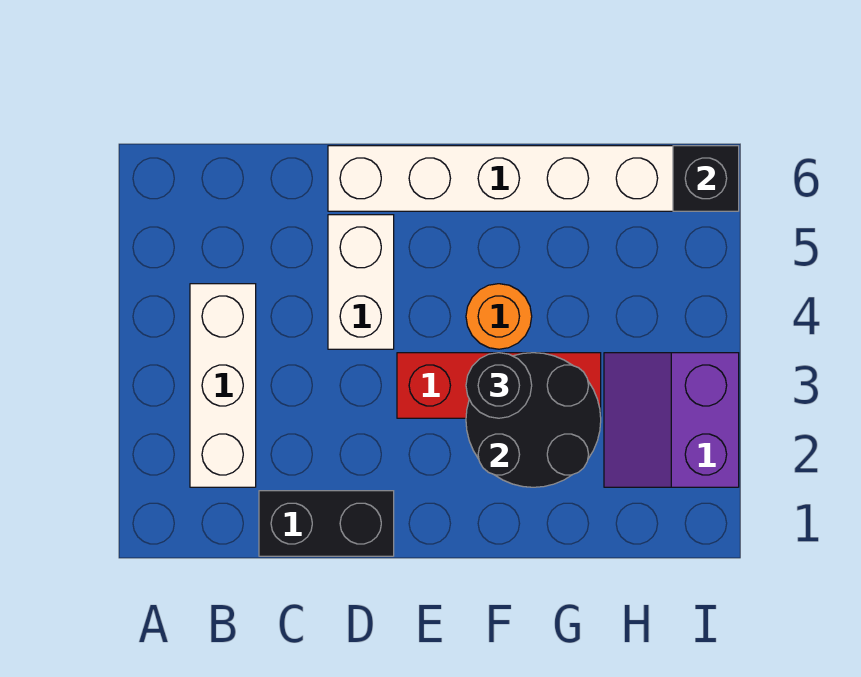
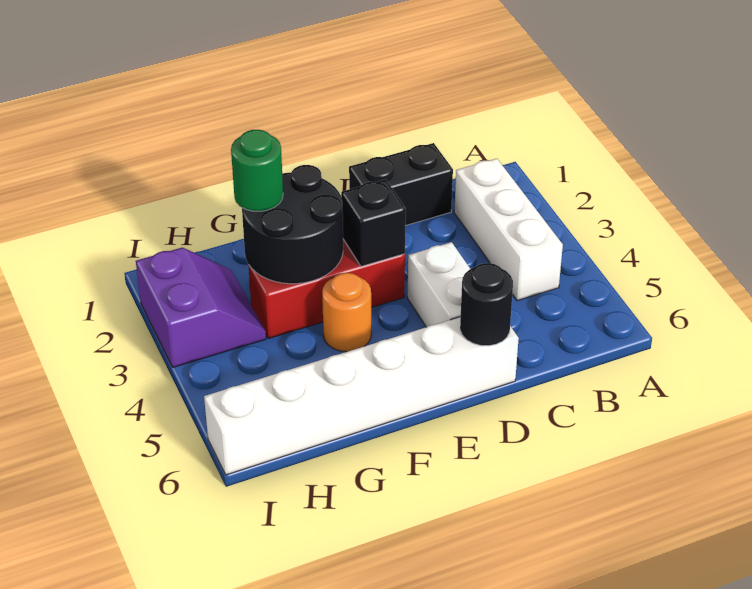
black round brick F3 level 3 -> black round brick D6 level 2
none -> green round brick G2 level 3
black brick I6 level 2 -> black brick E3 level 2

